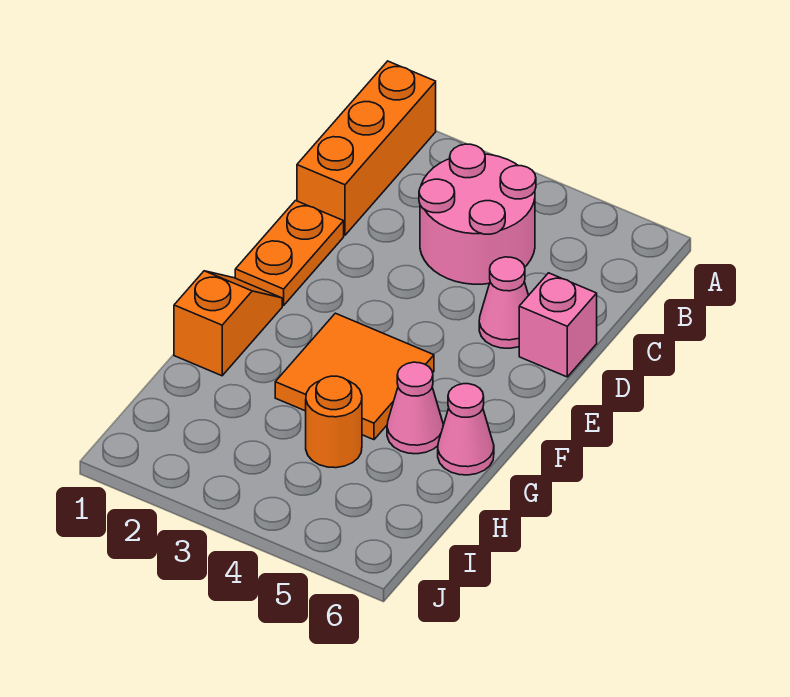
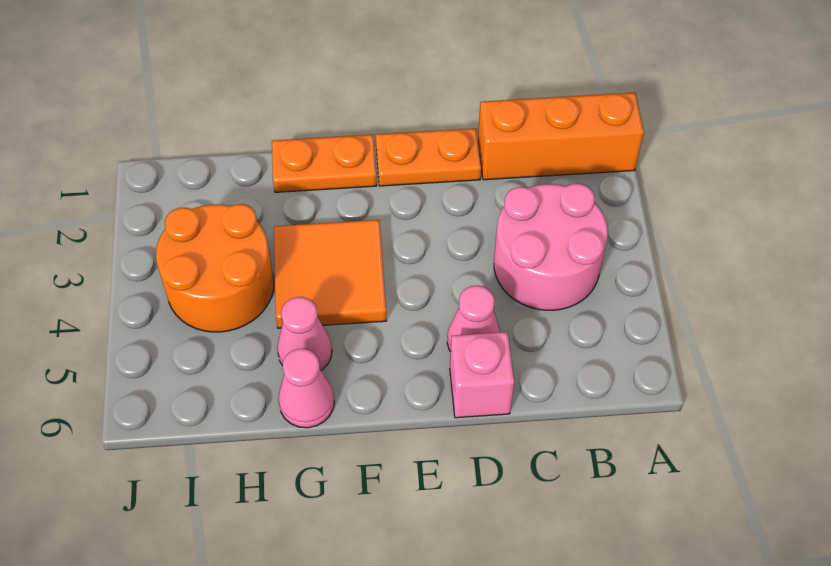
orange slope F1:G1 level 1 top G -> orange plate F1:G1 level 1
orange round brick H4 level 1 -> orange round brick H3:I4 level 1

